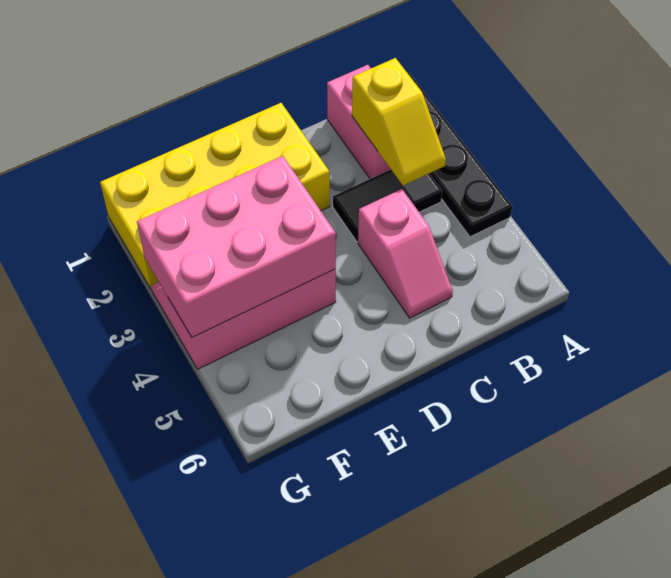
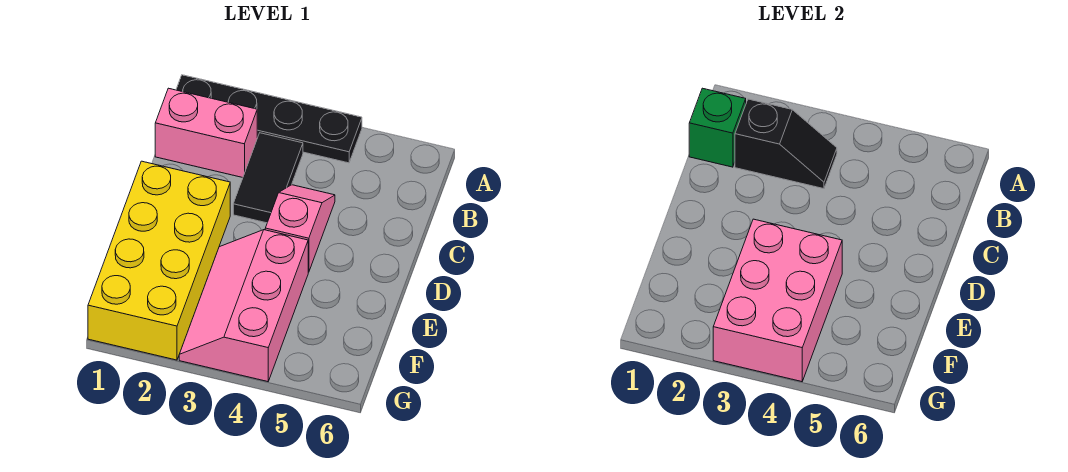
none -> green brick B1 level 2
yellow slope B2:B3 level 2 top 2 -> black slope B2:B3 level 2 top 2
pink slope C4:C5 level 1 top 4 -> pink slope C4:D4 level 1 top D

